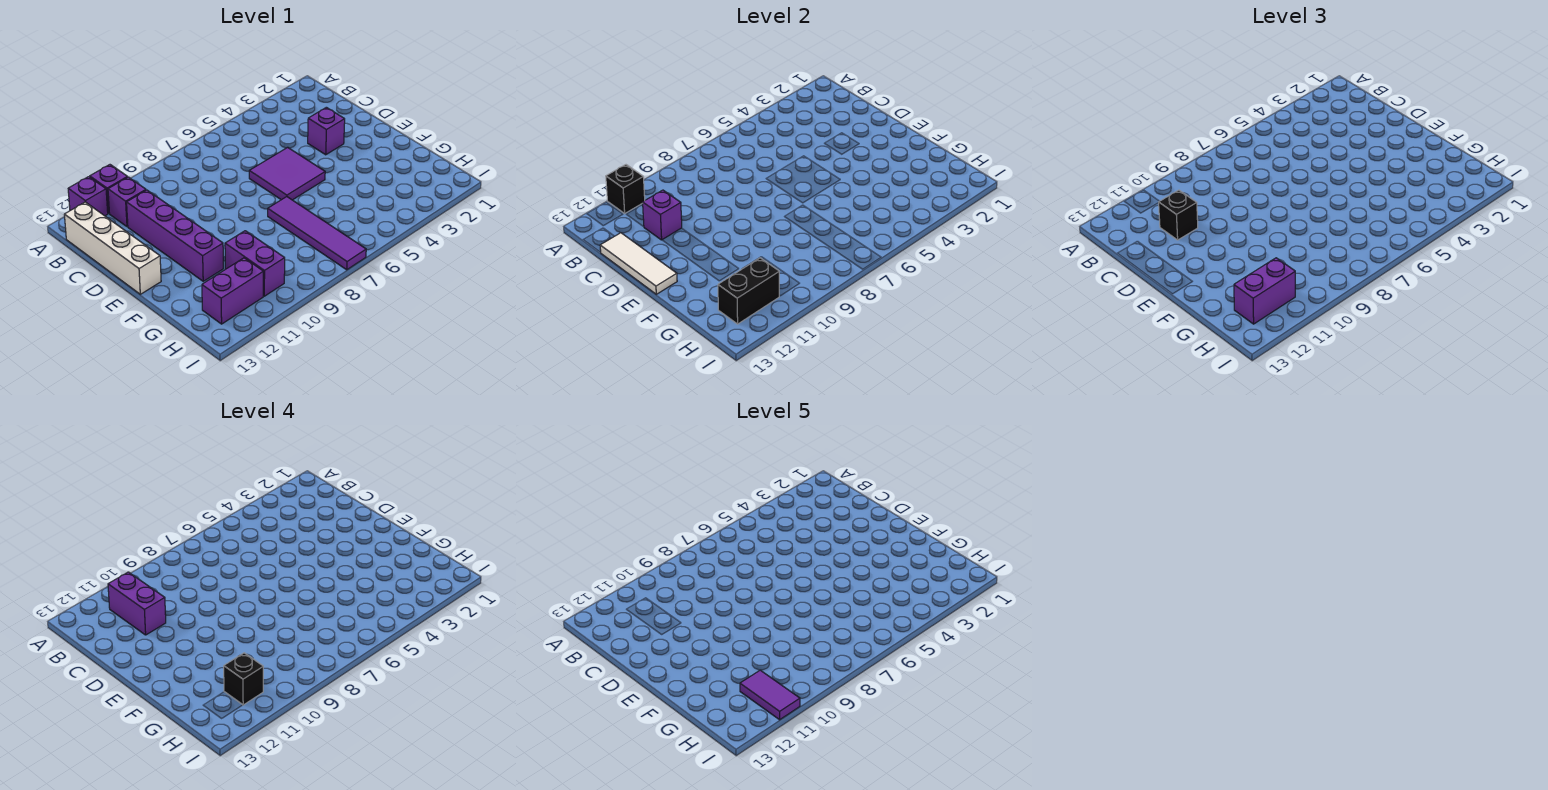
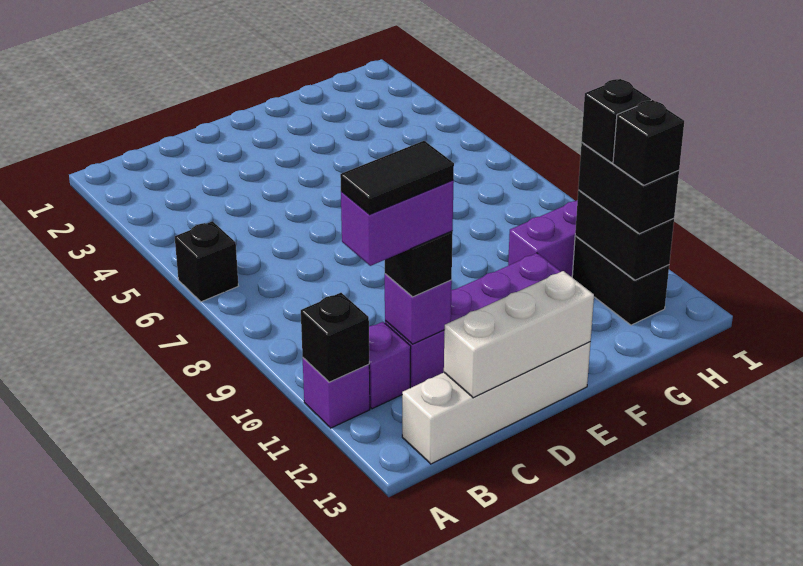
none -> black brick A6 level 1
purple brick A12 level 1 -> none
none -> black tile B11:C11 level 5
white tile C13:E13 level 2 -> white brick C13:E13 level 2
purple brick D3 level 1 -> none
purple tile D5:E6 level 1 -> none
purple tile F7:I7 level 1 -> none
purple brick H11:H12 level 1 -> black brick H11:H12 level 1
purple brick H11:H12 level 3 -> black brick H11:H12 level 3
purple tile H11:I11 level 5 -> none
none -> black brick H12 level 4

